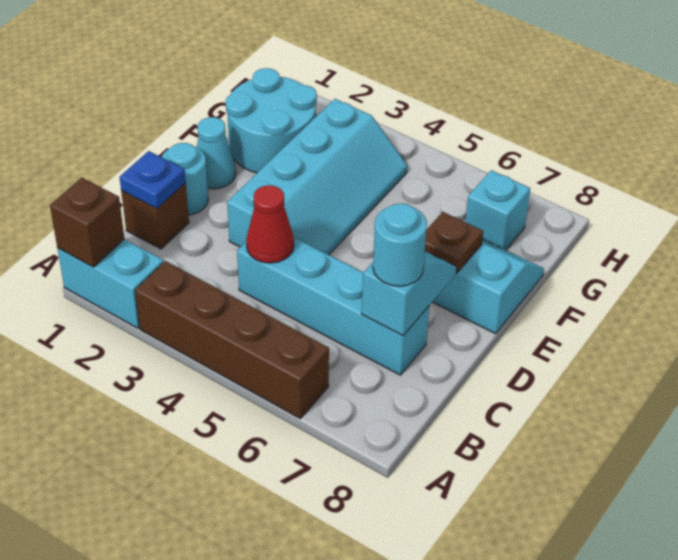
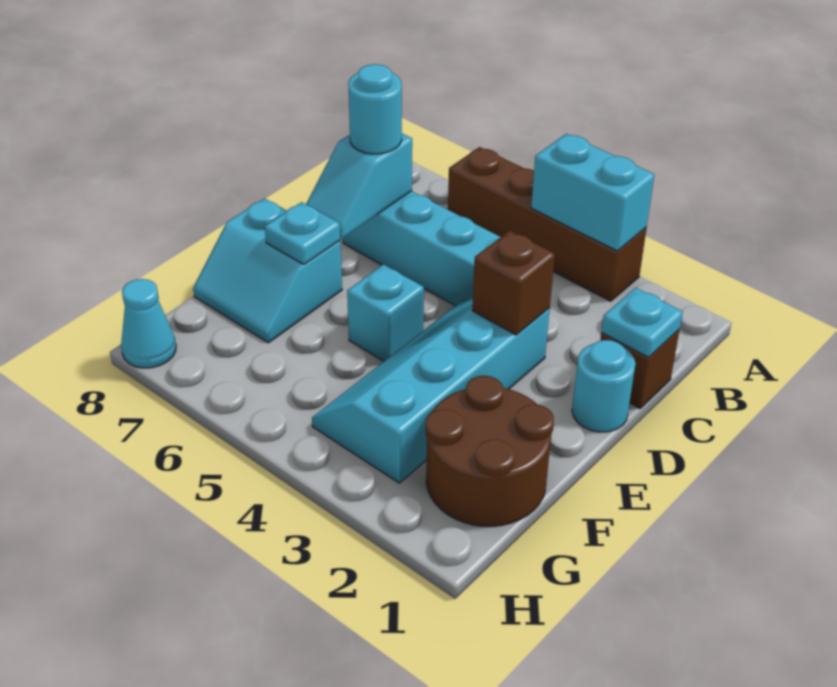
cyan brick A1:A2 level 1 -> cyan brick A3:A4 level 2
brown brick A1 level 2 -> brown brick D3 level 2
blue plate C1 level 2 -> cyan plate C1 level 2
red cone C4 level 2 -> none
cyan cone E1 level 1 -> cyan cone H8 level 1
brown plate E7 level 2 -> cyan plate E7 level 2
cyan round brick F1:G2 level 1 -> brown round brick F1:G2 level 1
cyan brick G7 level 1 -> cyan brick E5 level 1

